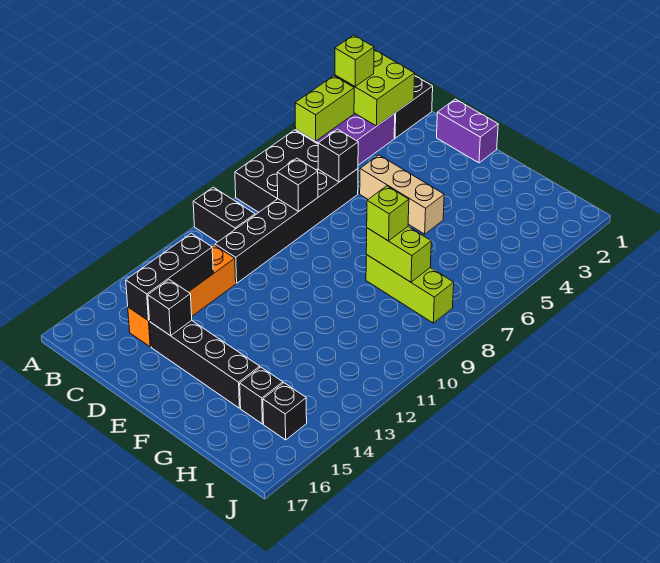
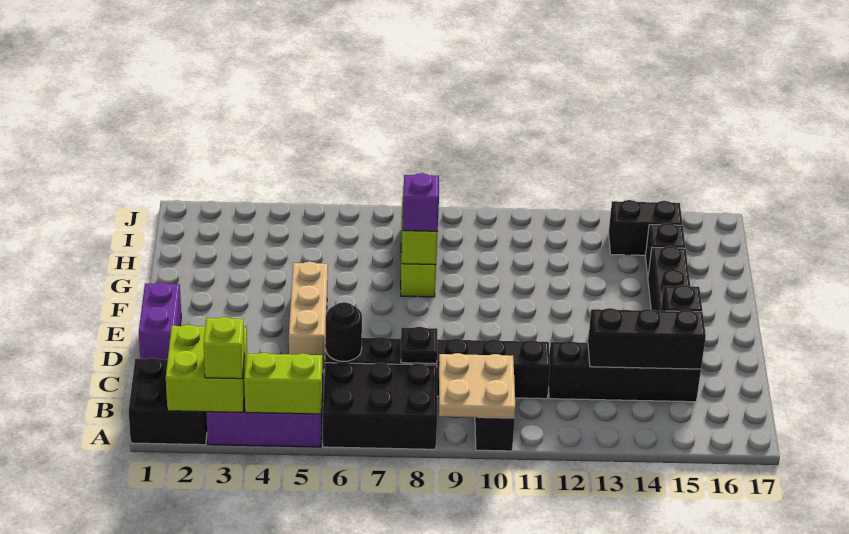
none -> tan plate A9:B10 level 2
black brick C6 level 2 -> black round brick C6 level 2
black brick C8 level 2 -> black plate C8 level 2
orange brick C12:C15 level 1 -> black brick C12:C15 level 1
lime brick G8 level 3 -> purple brick G8 level 3
black brick I15 level 1 -> black brick I14:I15 level 1

